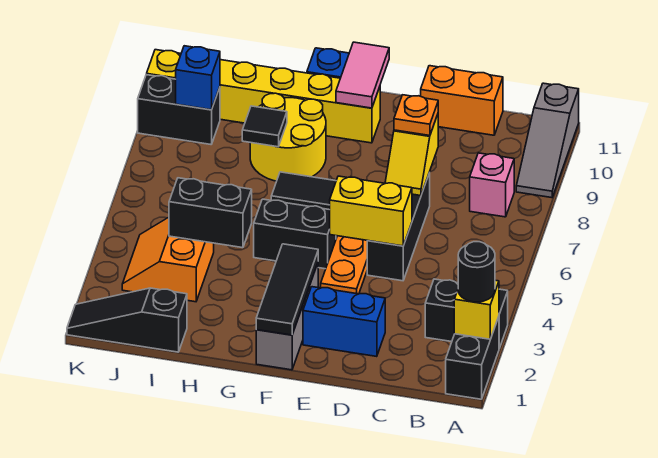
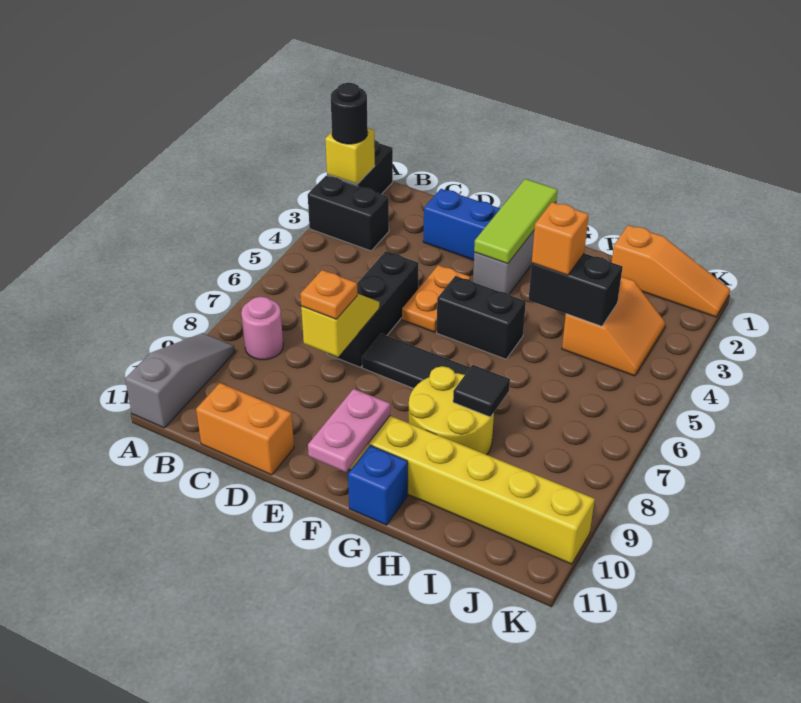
pink brick B8 level 1 -> pink round brick B8 level 1
yellow brick D5:E5 level 2 -> none
black tile F1:F3 level 2 -> lime tile F1:F3 level 2
pink tile F10:F11 level 2 -> pink plate F10:F11 level 2
none -> orange brick H4 level 3
black slope I1:K1 level 1 top I -> orange slope I1:K1 level 1 top I
black brick J9:K9 level 1 -> none
blue brick J9 level 2 -> none

